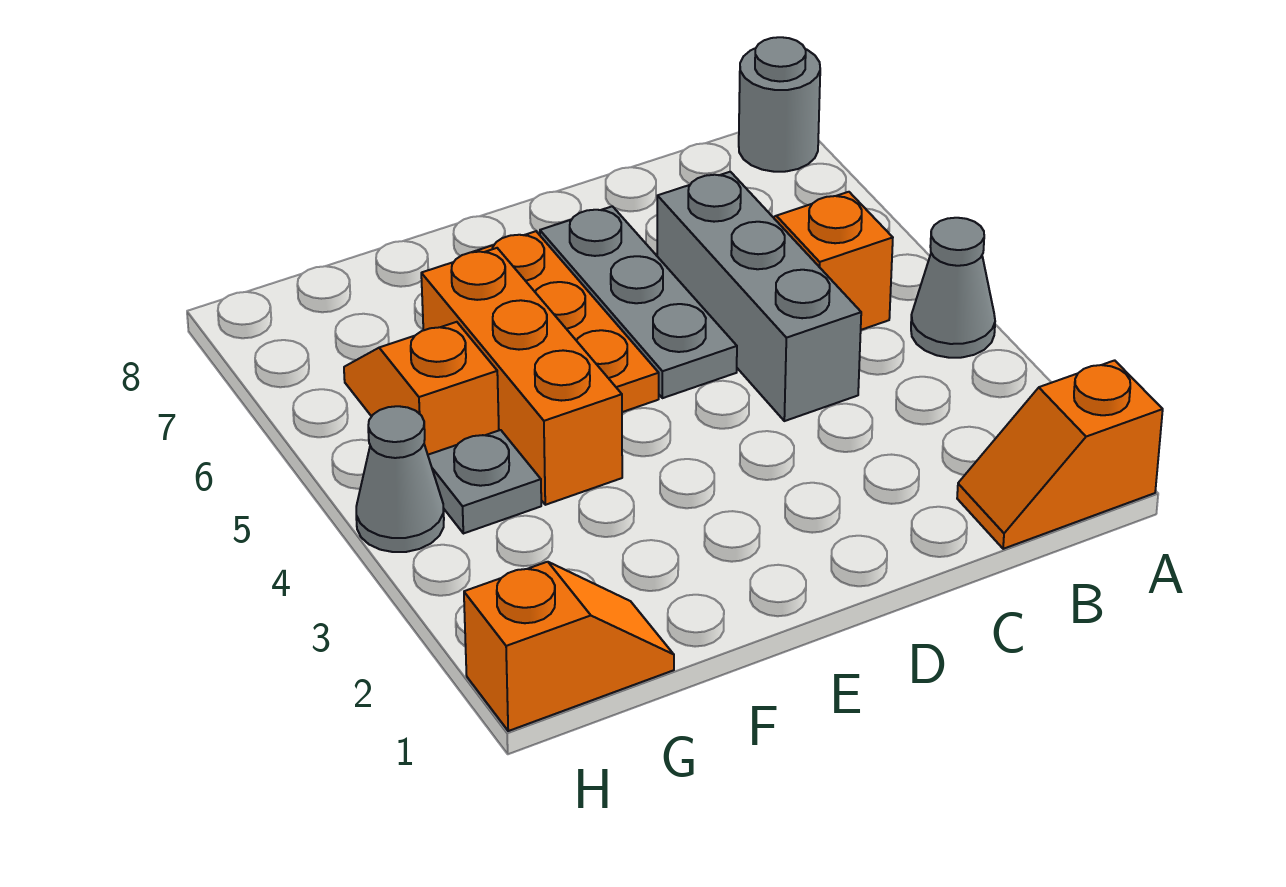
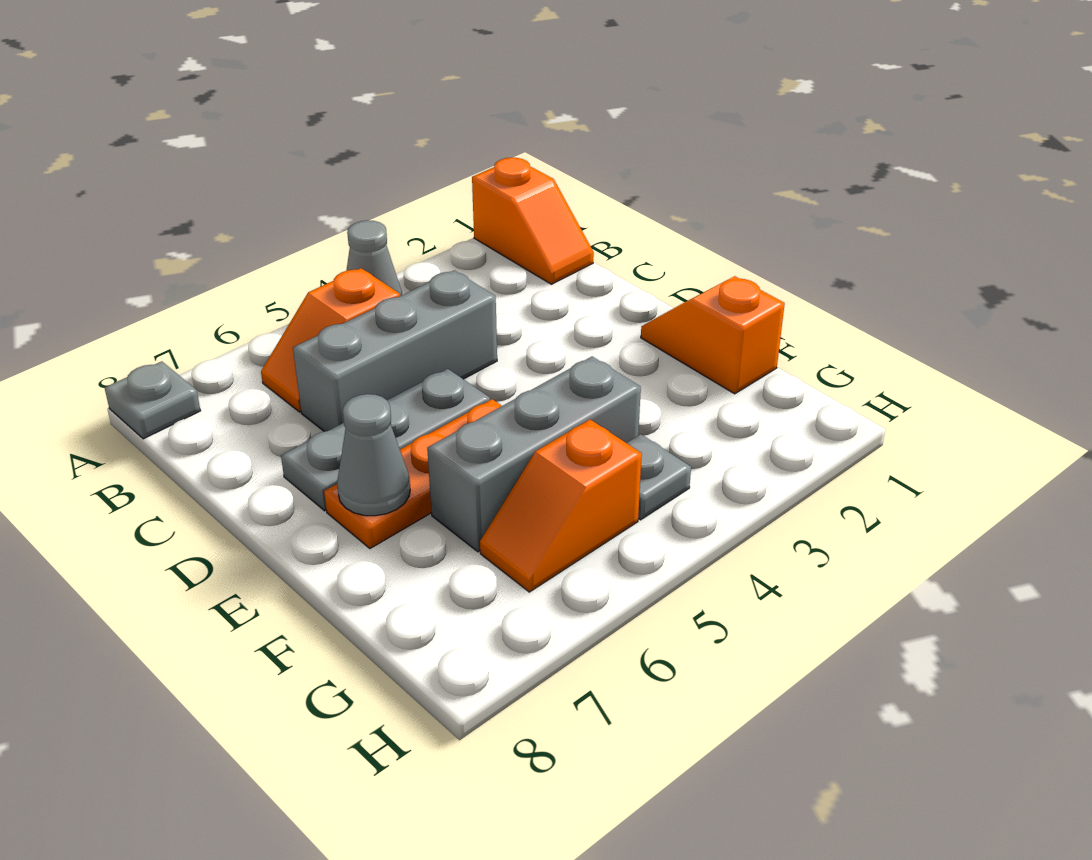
grey round brick A8 level 1 -> grey plate A8 level 1
orange brick F4:F6 level 1 -> grey brick F4:F6 level 1
orange slope G1:H1 level 1 top H -> orange slope E1:F1 level 1 top F
grey cone H4 level 1 -> grey cone E7 level 2

